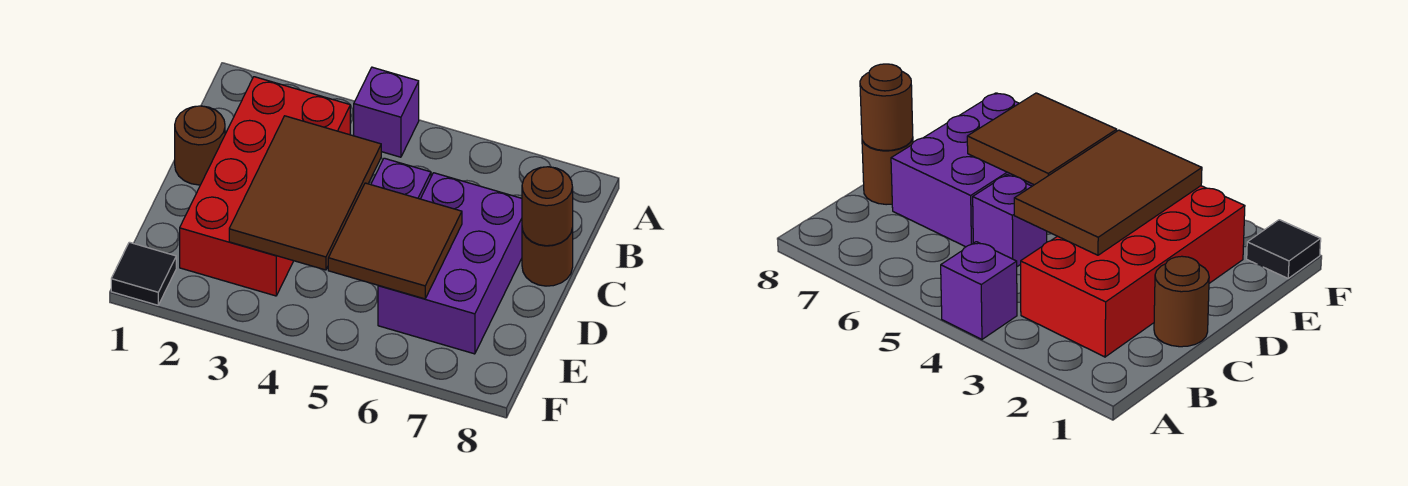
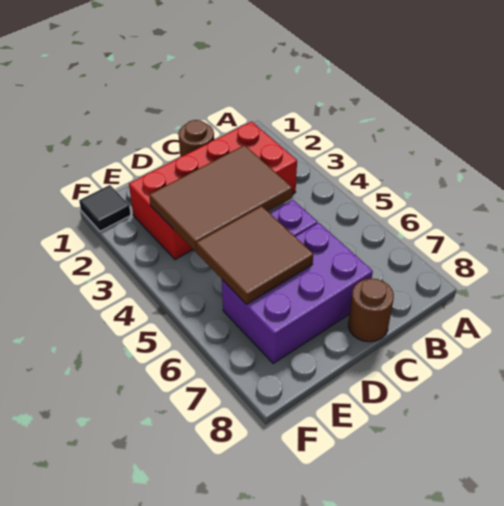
purple brick A4 level 1 -> none
brown round brick C8 level 2 -> none

